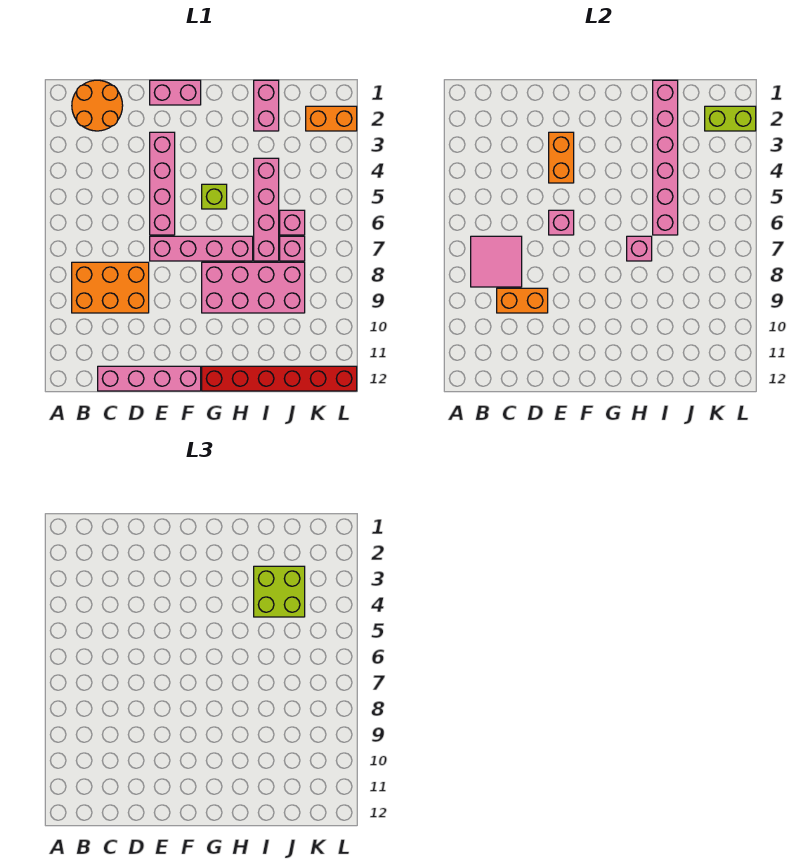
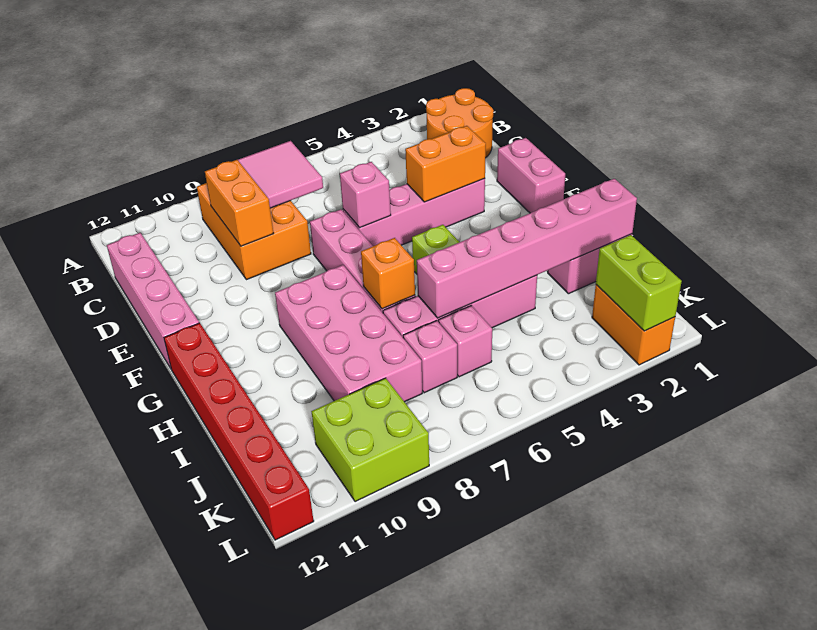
pink brick H7 level 2 -> orange brick H7 level 2
lime brick I3:J4 level 3 -> lime brick K9:L10 level 1

